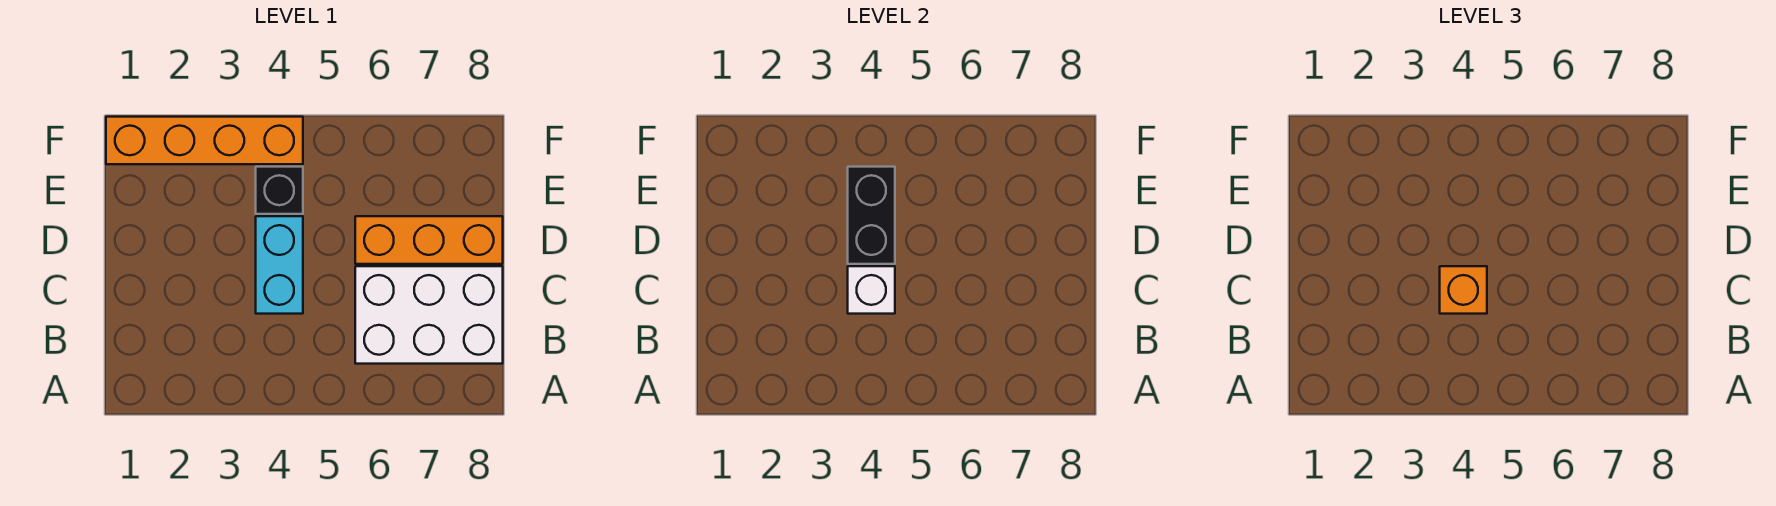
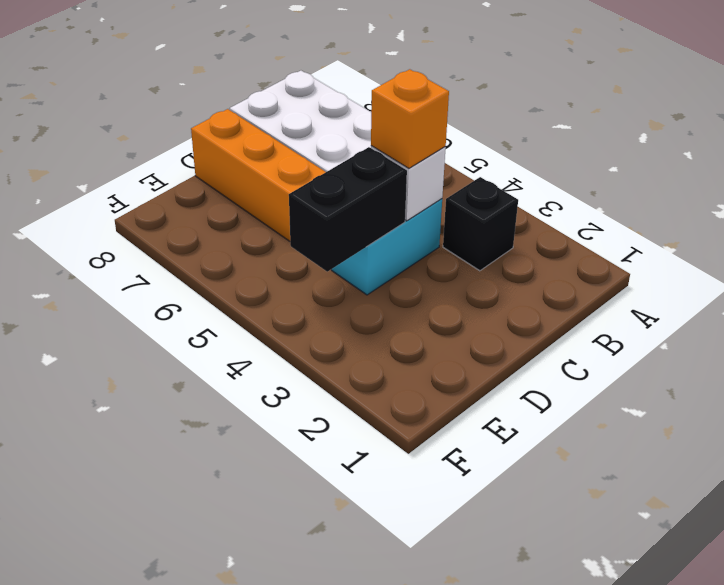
black brick E4 level 1 -> black brick B3 level 1
orange brick F1:F4 level 1 -> none

